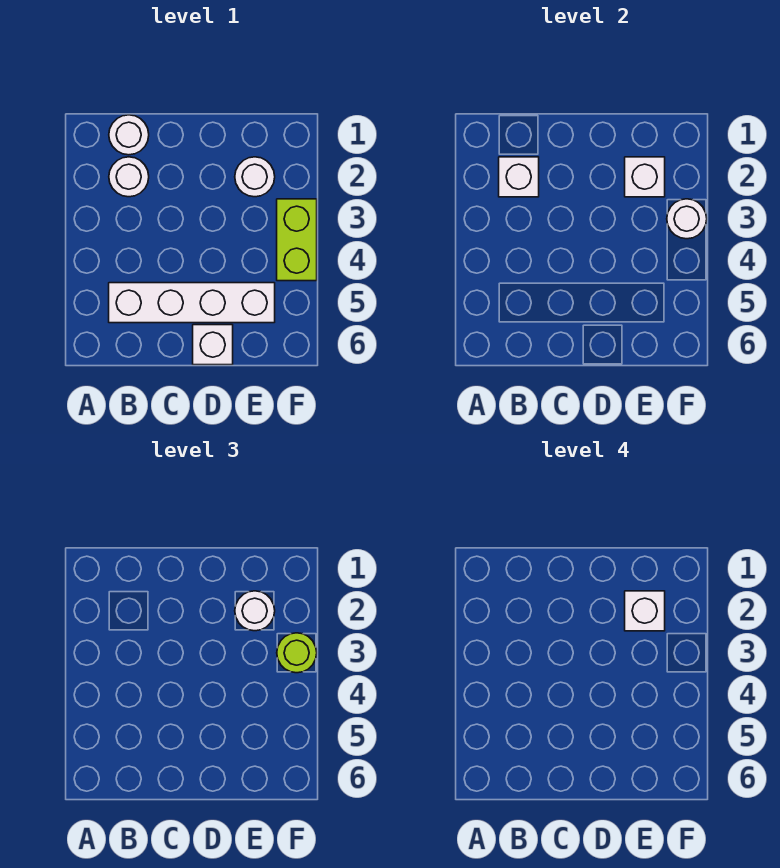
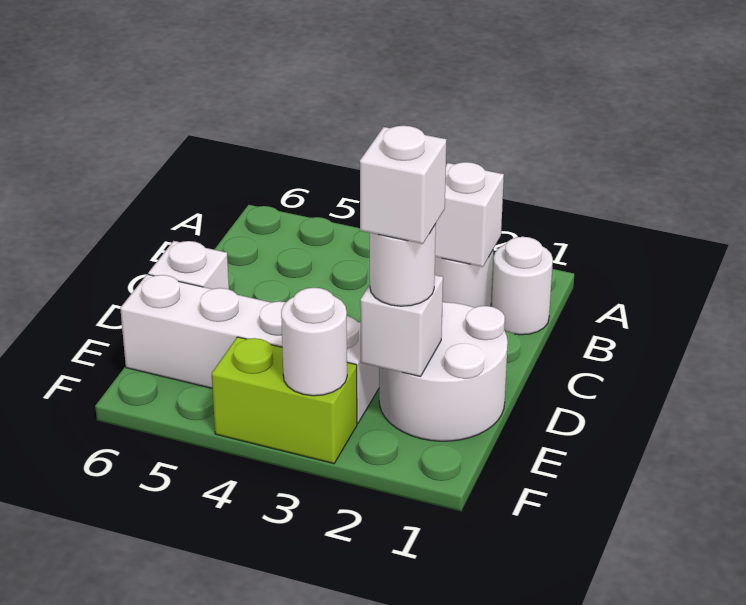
white brick B5:E5 level 1 -> white brick E3:E6 level 1
white round brick E2 level 1 -> white round brick D1:E2 level 1
lime round brick F3 level 3 -> none

